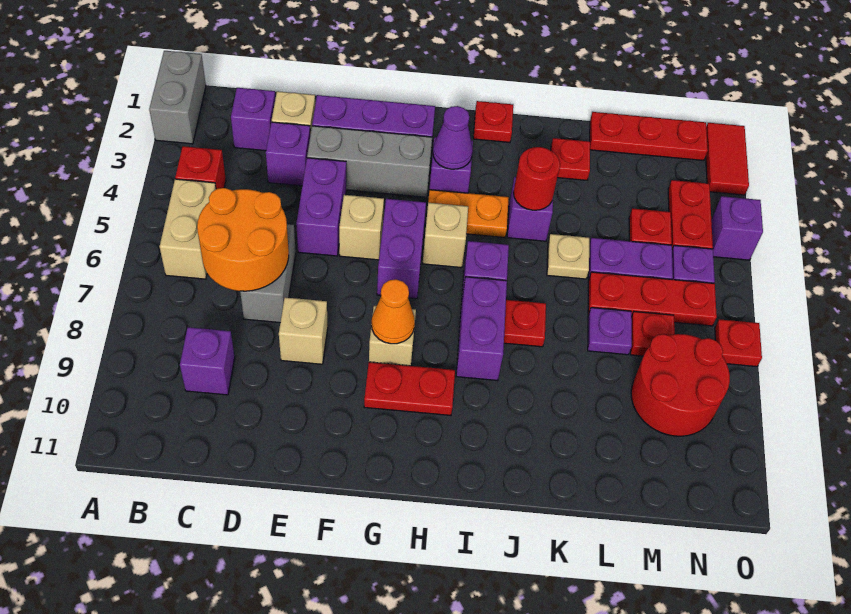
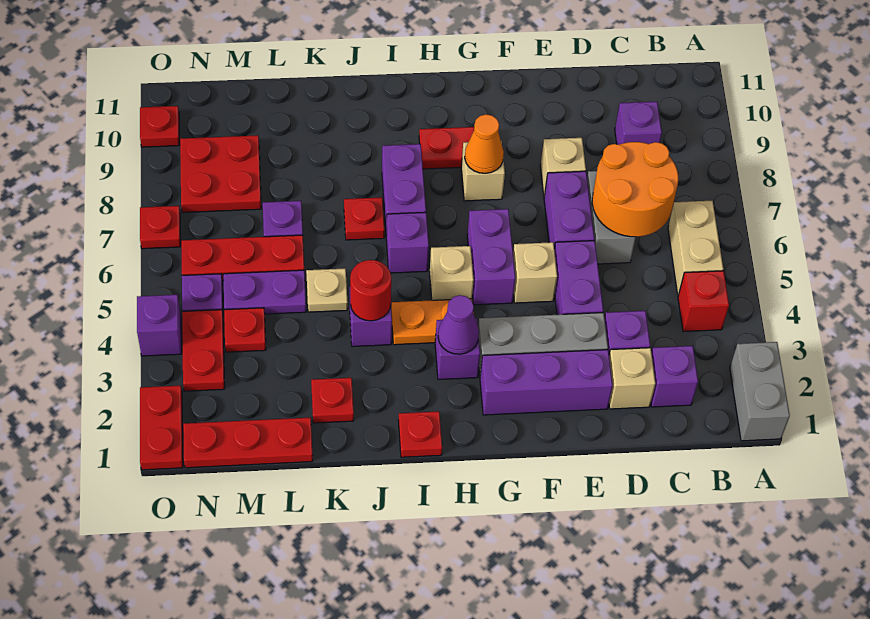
none -> purple brick E6:E7 level 1
red plate M7 level 1 -> red plate O10 level 1
red round brick M8:N9 level 1 -> red plate M8:N9 level 1
red tile O1:O2 level 1 -> red plate O1:O2 level 1

